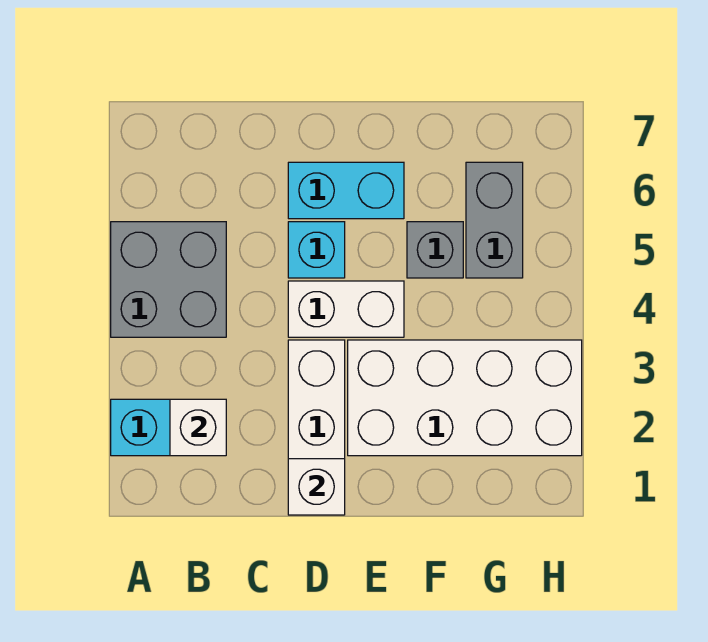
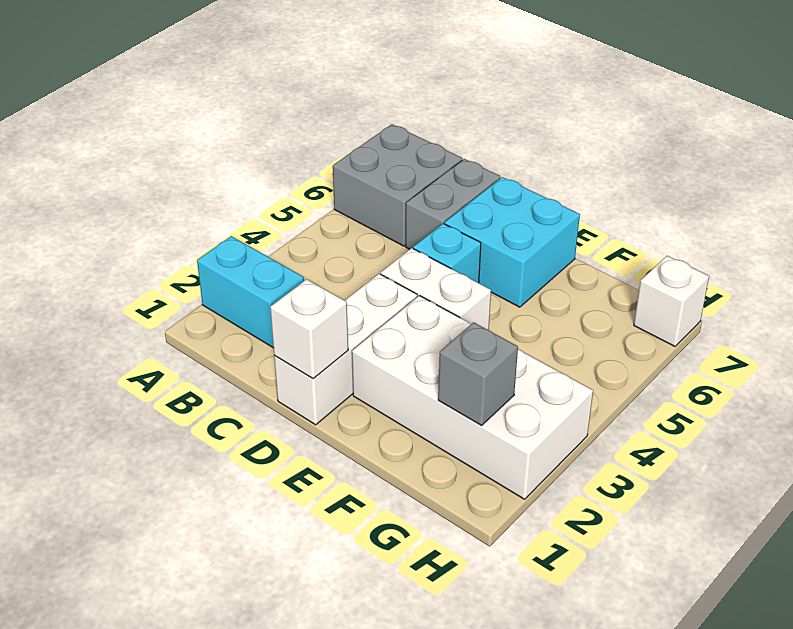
grey brick A4:B5 level 1 -> grey brick A6:B7 level 1
white brick B2 level 2 -> white brick H7 level 1
cyan brick D6:E6 level 1 -> cyan brick D6:E7 level 1
grey brick F5 level 1 -> grey brick G2 level 2
grey brick G5:G6 level 1 -> grey brick C6:C7 level 1

